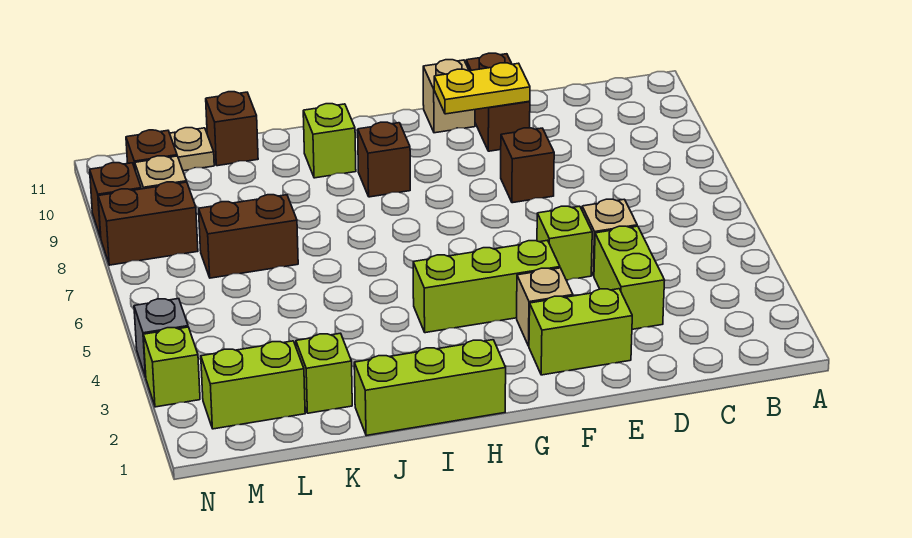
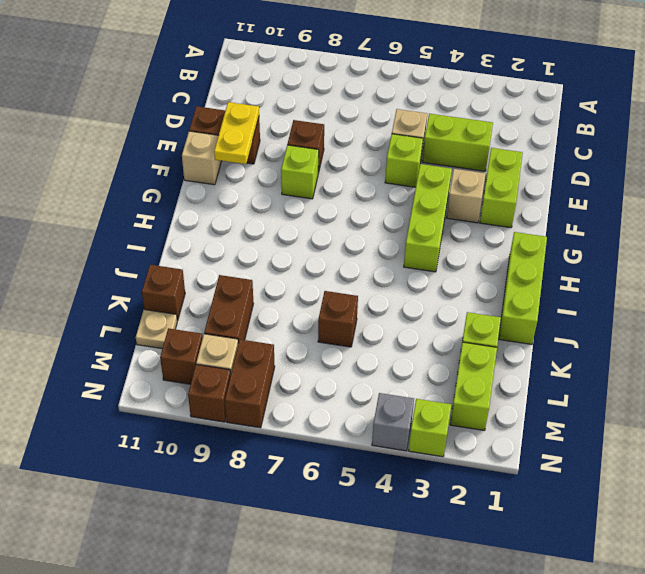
brown brick H9 level 1 -> brown brick K6 level 1
lime brick I10 level 1 -> lime brick F8 level 1
brown brick K7:L7 level 1 -> brown brick K9:L9 level 1

